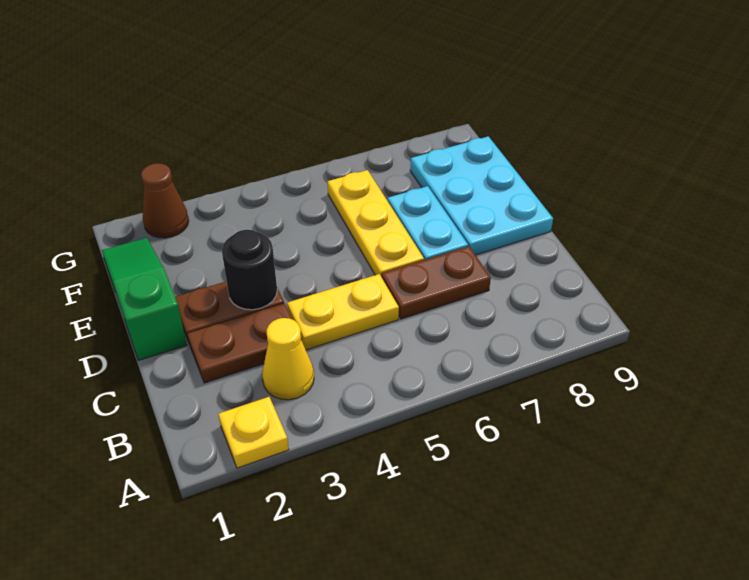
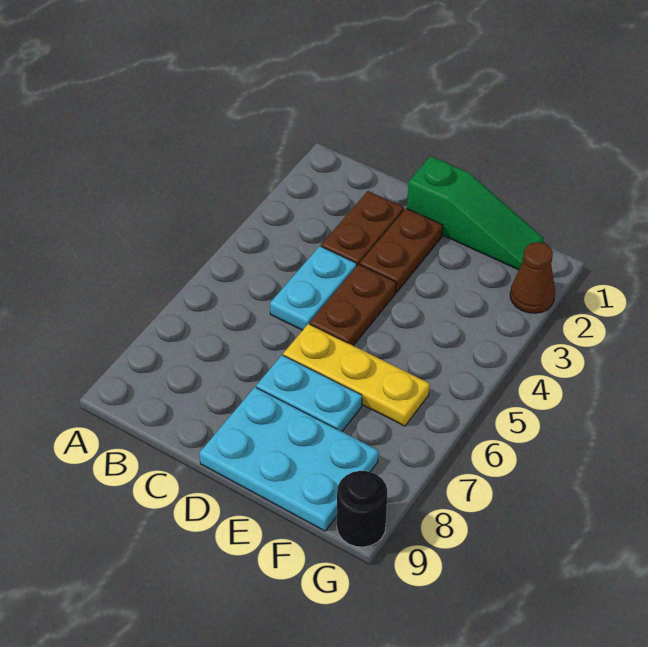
yellow plate A2 level 1 -> none
yellow cone B3 level 1 -> none
yellow plate C4:C5 level 1 -> cyan plate C4:C5 level 1
brown plate C6:C7 level 1 -> brown plate D4:D5 level 1
black round brick D3 level 2 -> black round brick G9 level 1

